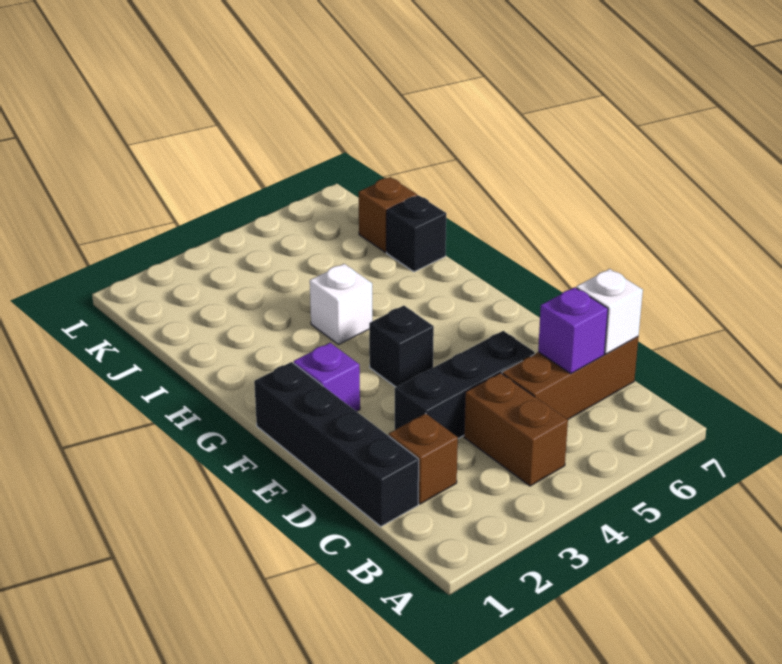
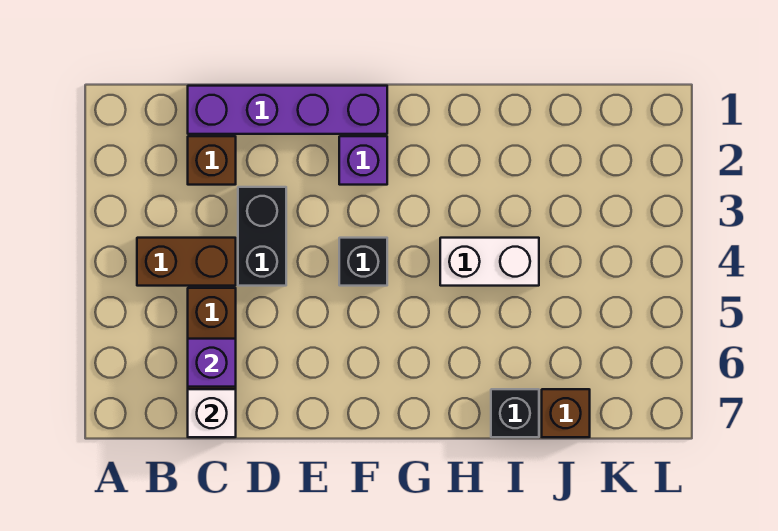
black brick C1:F1 level 1 -> purple brick C1:F1 level 1
black brick D3:D5 level 1 -> black brick D3:D4 level 1
white brick H4 level 1 -> white brick H4:I4 level 1

